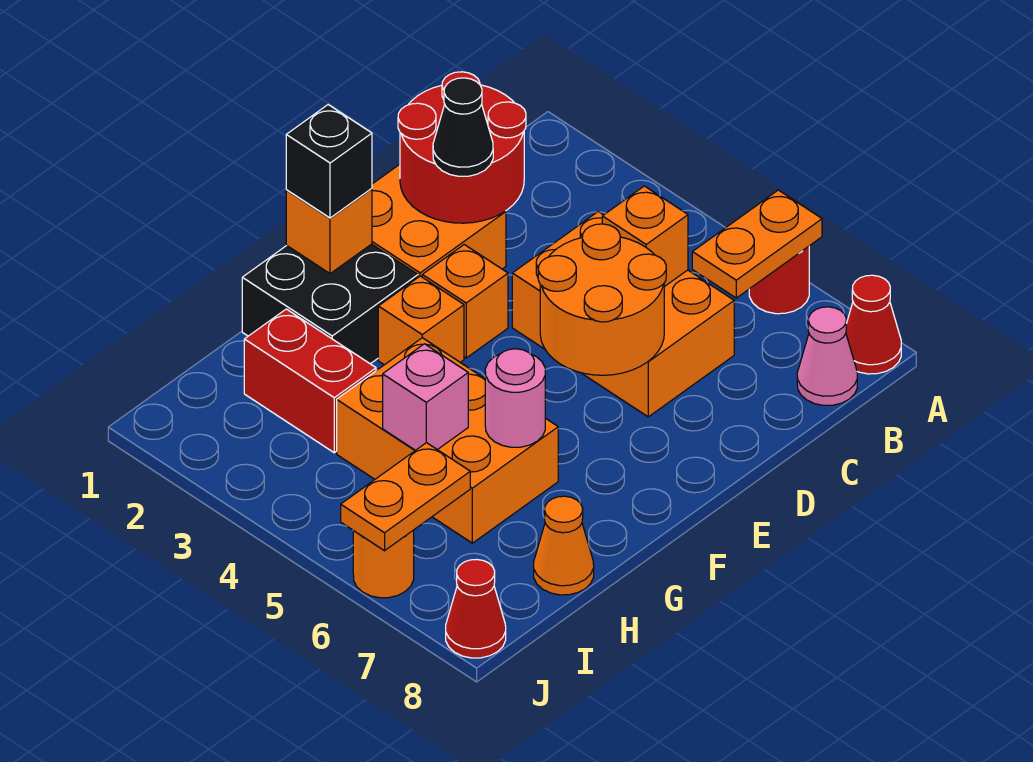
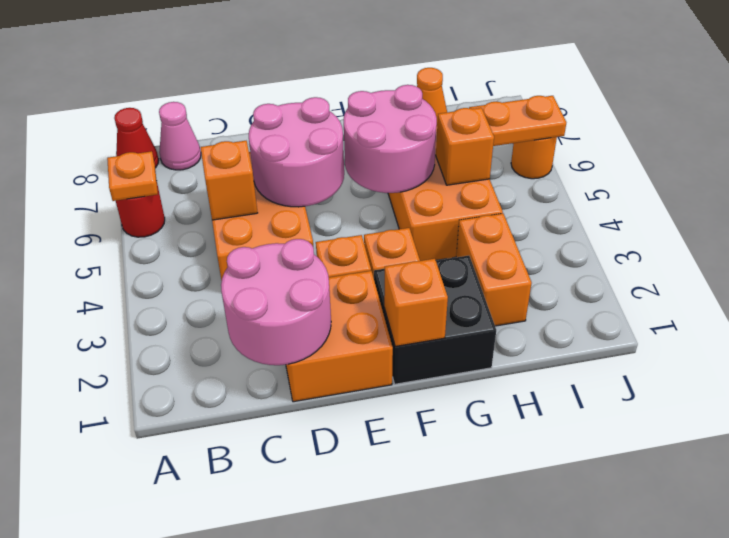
orange plate A6:B6 level 2 -> orange plate A6 level 2
red round brick C1:D2 level 2 -> pink round brick C1:D2 level 2
black cone D2 level 3 -> none
orange round brick D5:E6 level 2 -> pink round brick D5:E6 level 2
black brick F1 level 3 -> none
pink round brick G6 level 2 -> pink round brick F5:G6 level 2
red brick H2:H3 level 1 -> orange brick H2:H3 level 1
pink brick H5 level 2 -> orange brick H5 level 2
red cone J8 level 1 -> none

